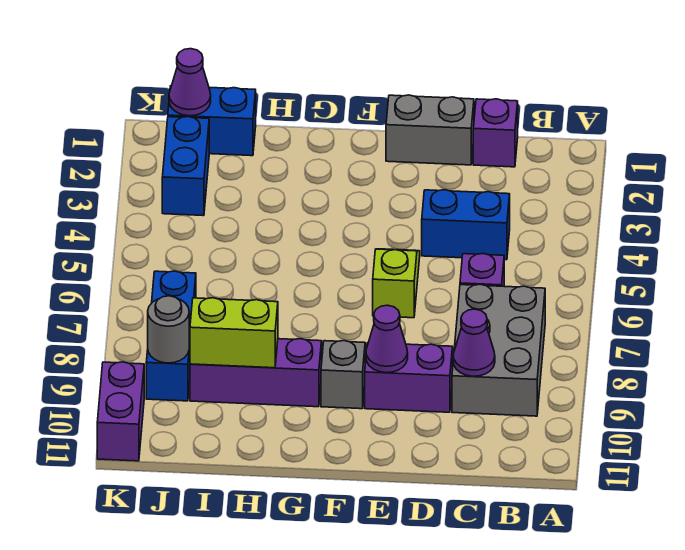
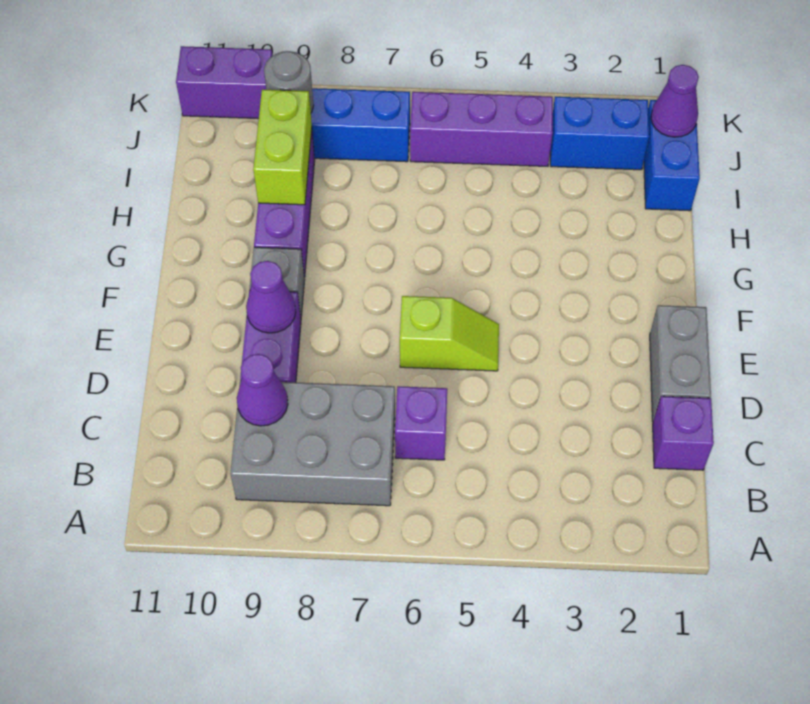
blue brick C4:D4 level 1 -> none
none -> purple brick J4:J6 level 1

